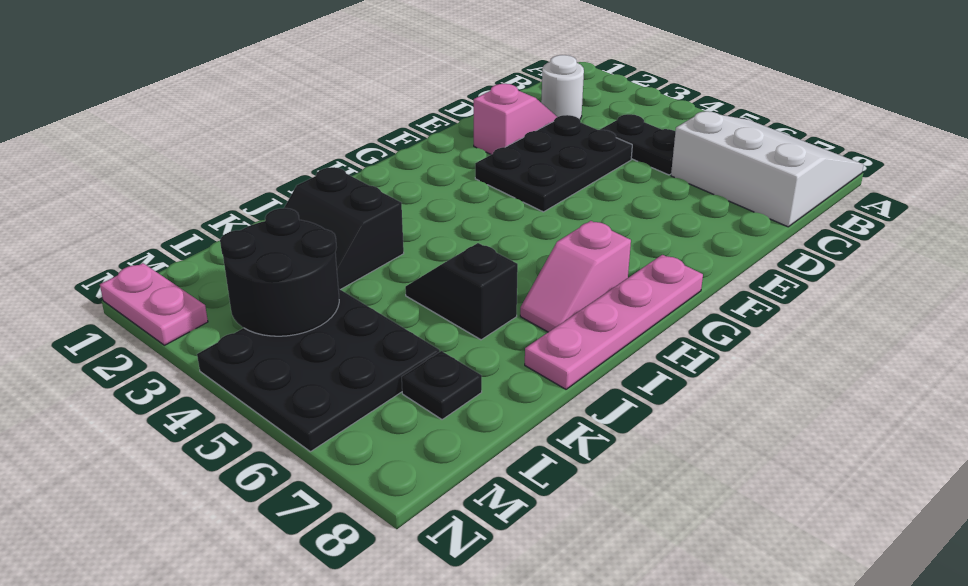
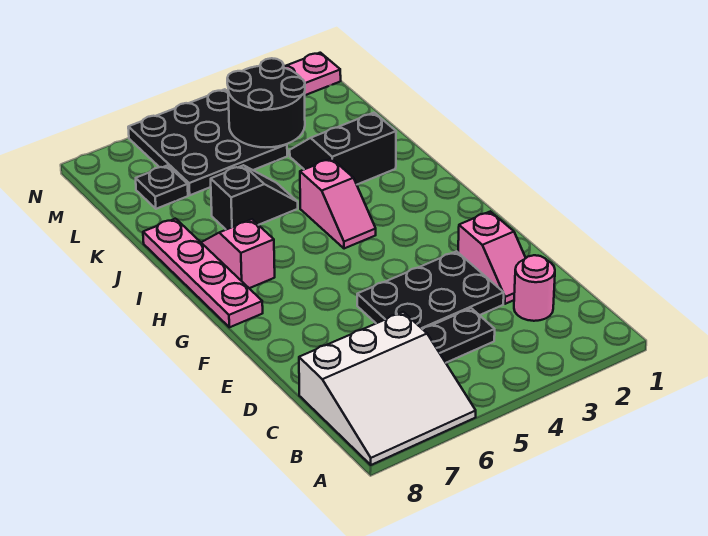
white round brick C2 level 1 -> pink round brick C2 level 1
black plate D3:F4 level 1 -> black plate D3:E5 level 1
none -> pink slope H4:I4 level 1 top I

